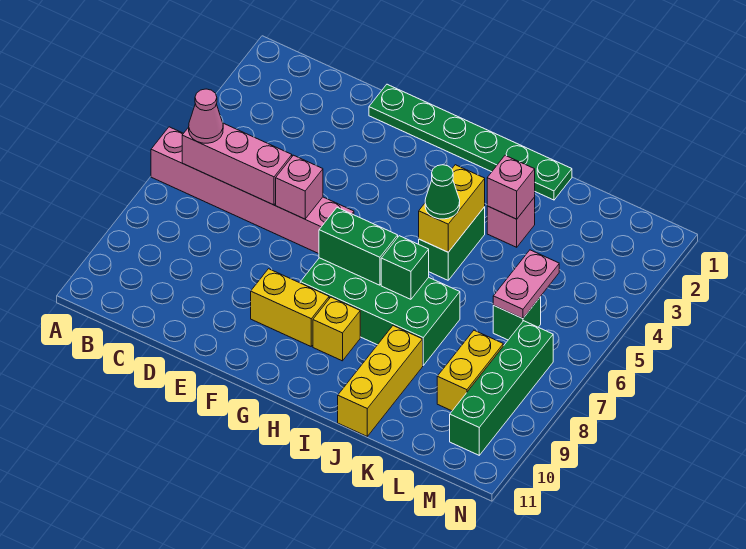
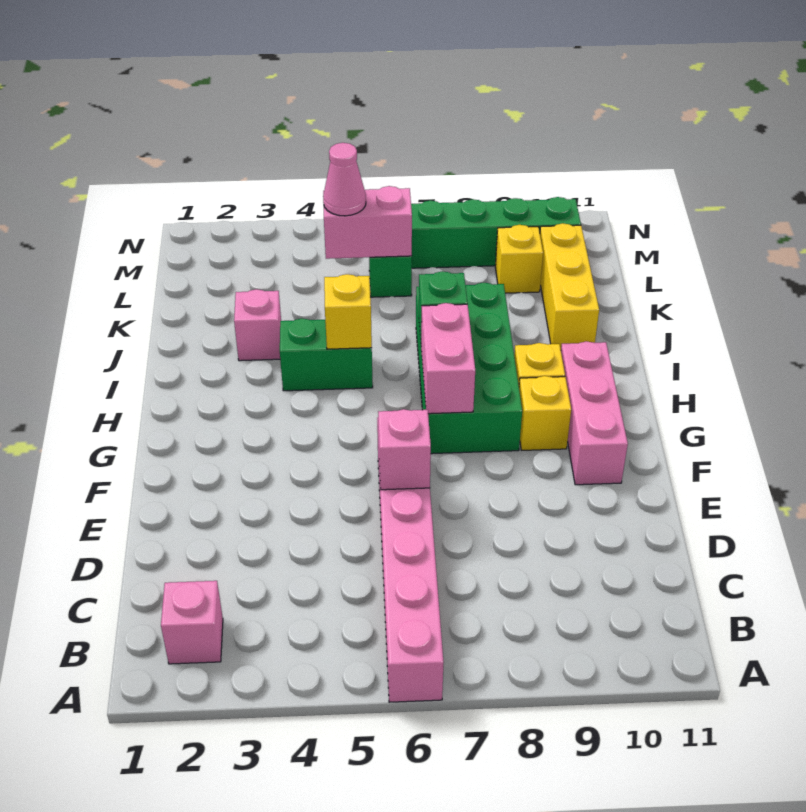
pink brick B6:D6 level 2 -> pink brick F10:H10 level 1
pink cone B6 level 3 -> pink cone L5 level 3
green plate E1:J1 level 1 -> none
yellow brick F9:G9 level 1 -> yellow brick G9 level 1
green brick G7:H7 level 2 -> pink brick G7:H7 level 2
yellow brick I4:I5 level 2 -> yellow brick I5 level 2
green cone I5 level 3 -> none
pink brick J3 level 2 -> pink brick B2 level 1
yellow brick J9:J11 level 1 -> yellow brick J10:L10 level 1
pink plate L5:L6 level 2 -> pink brick L5:L6 level 2
yellow brick L8:L9 level 1 -> yellow brick L9 level 1

